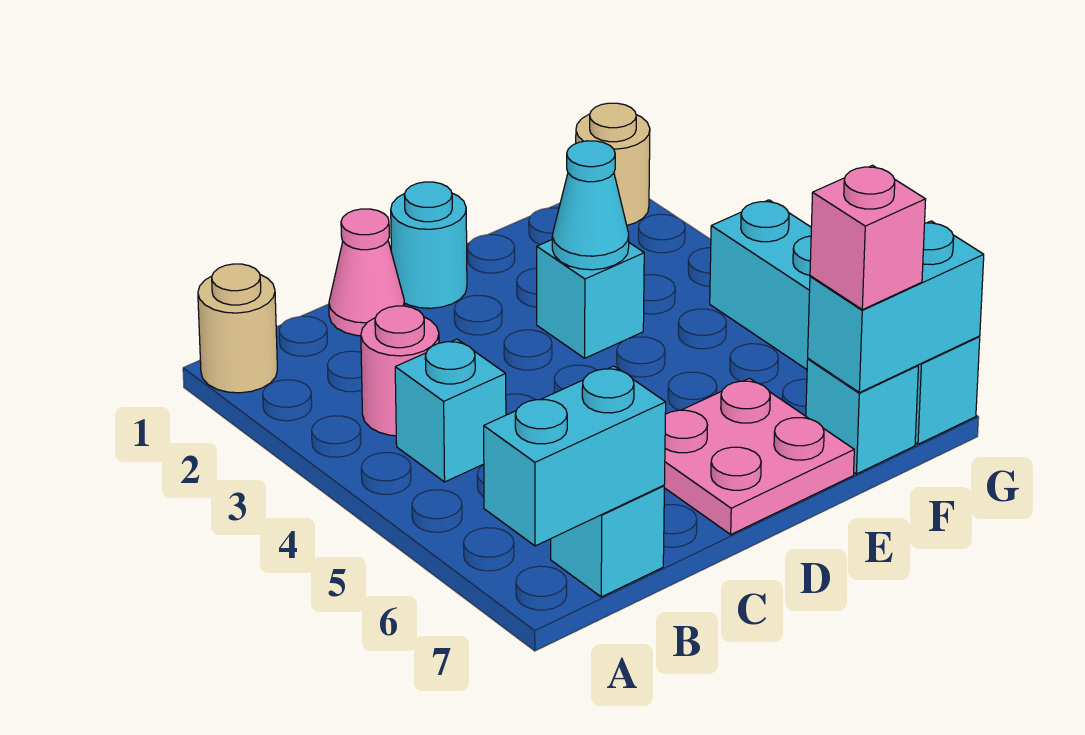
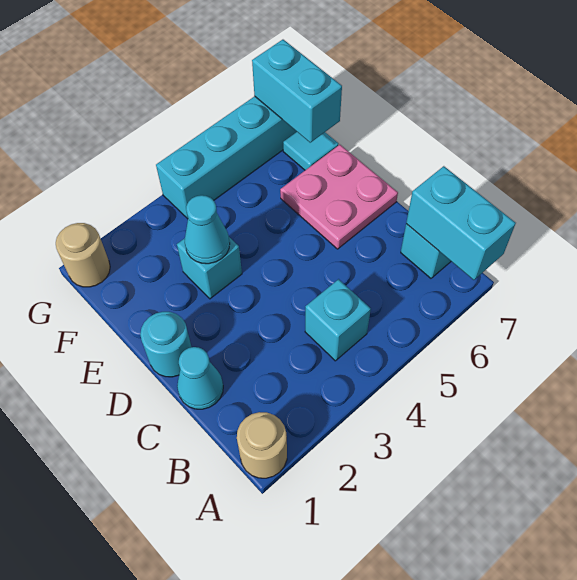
pink round brick B3 level 1 -> none
pink cone C1 level 1 -> cyan cone C1 level 1
cyan brick F7 level 1 -> cyan tile F7 level 1
pink brick F7 level 3 -> none

